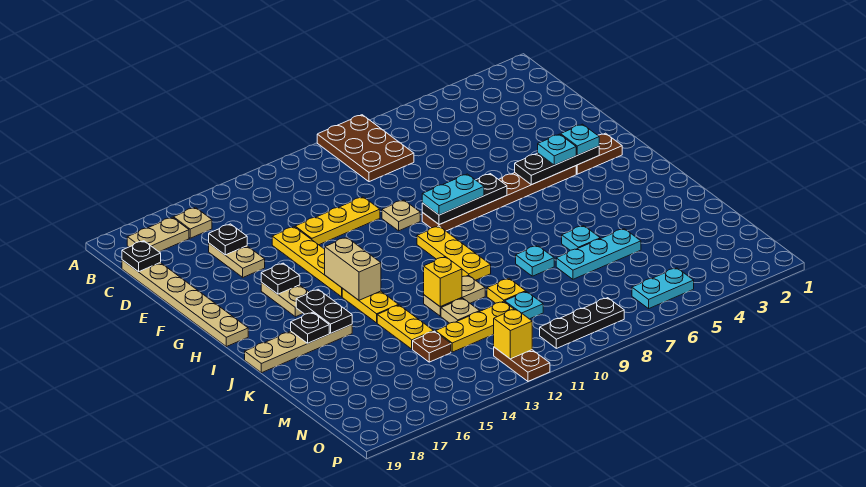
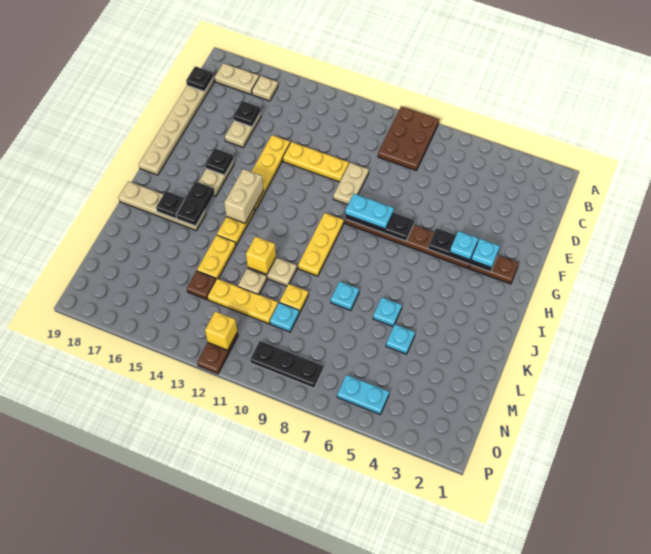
tan plate F10 level 1 -> tan plate E10:F10 level 1
cyan plate L5:L7 level 1 -> cyan plate L5 level 1

